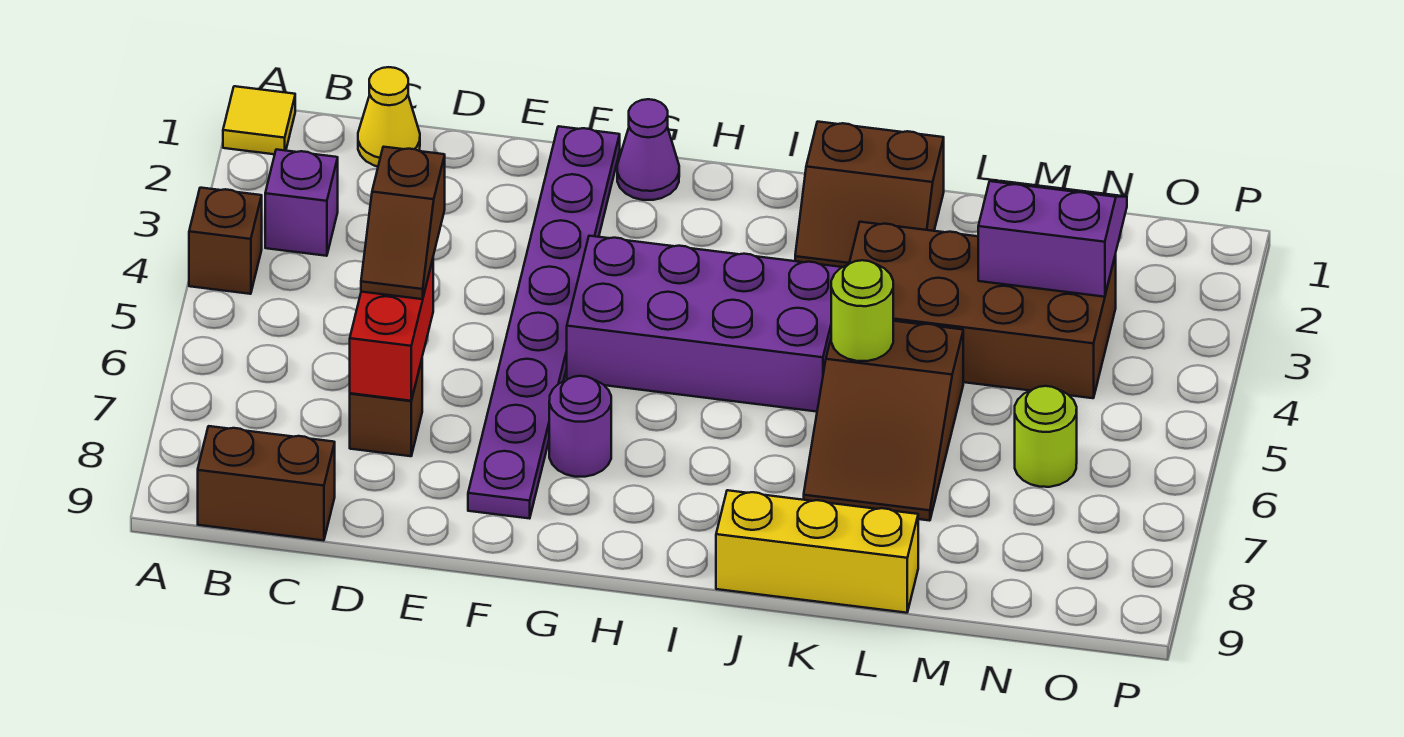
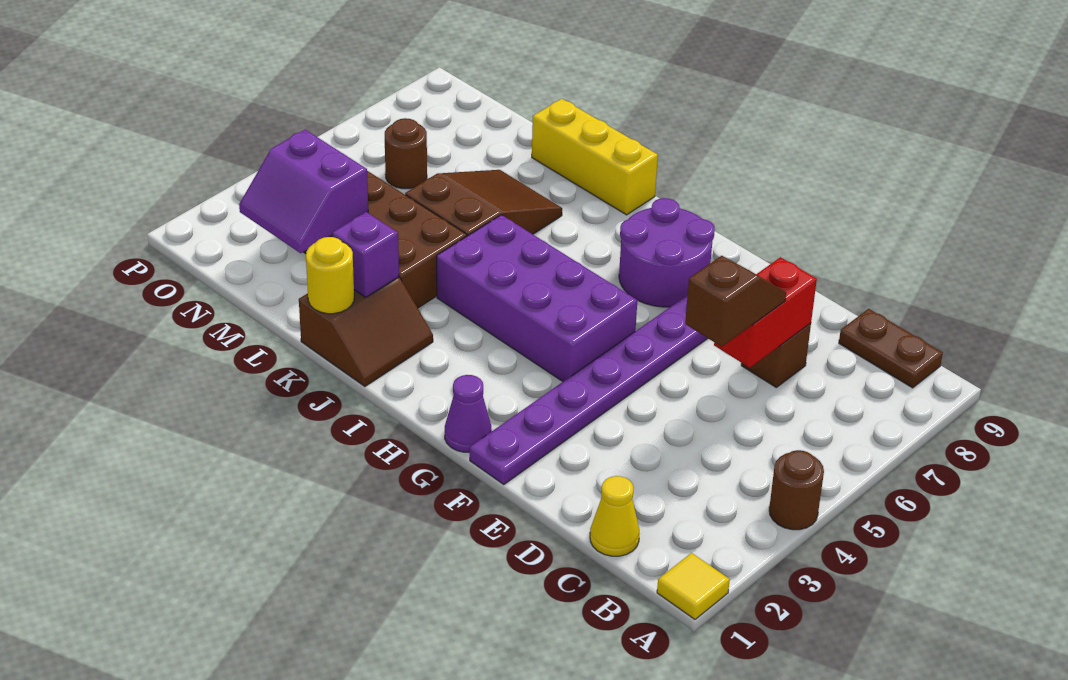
brown brick A4 level 1 -> brown round brick A4 level 1
purple brick B3 level 1 -> purple brick K2 level 2
brown brick B9:C9 level 1 -> brown plate B9:C9 level 1
purple round brick G7 level 1 -> purple round brick G7:H8 level 1
brown slope J1:K2 level 1 top 1 -> brown slope J1:K2 level 1 top K
none -> yellow round brick K1 level 2
lime round brick K5 level 2 -> none
lime round brick N6 level 1 -> brown round brick N6 level 1

